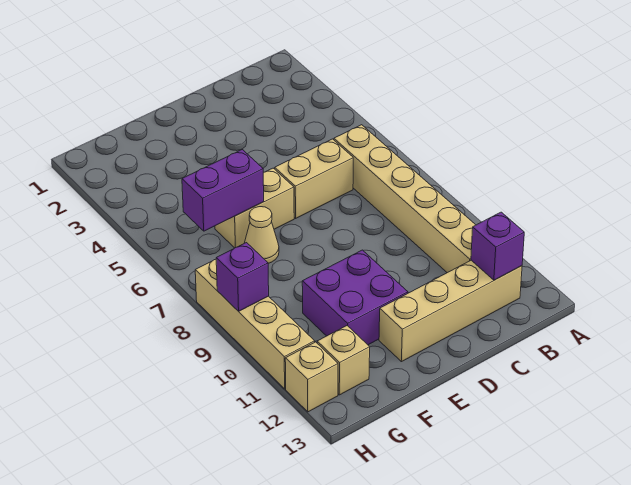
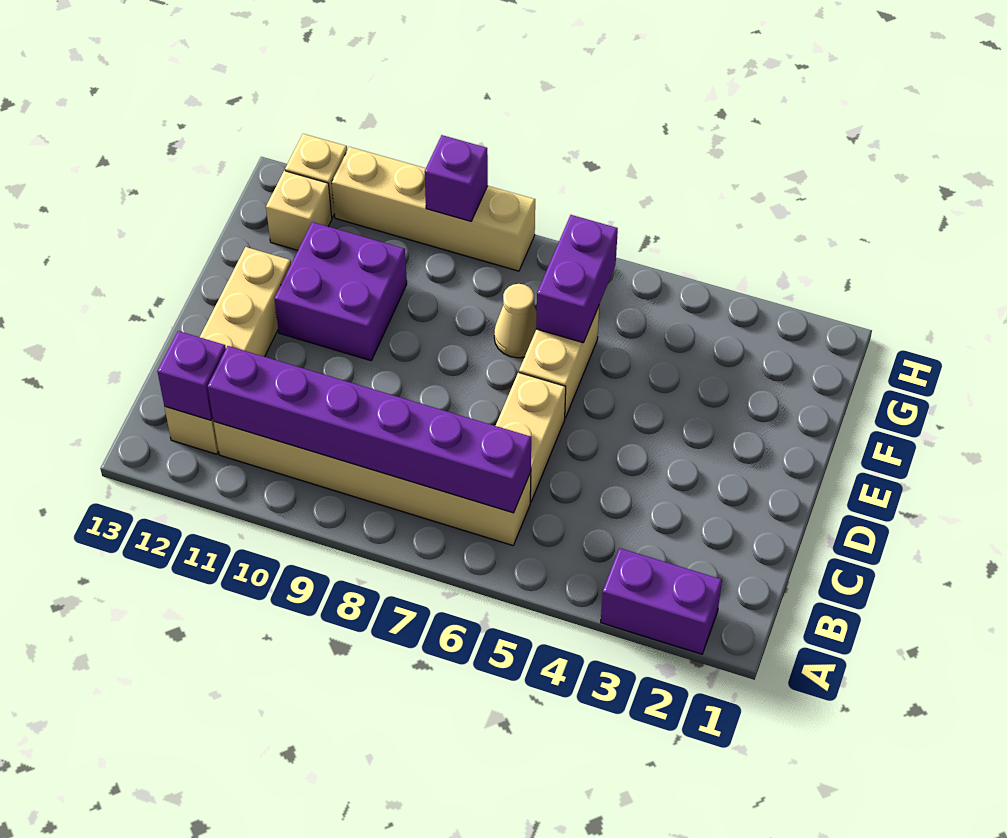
none -> purple brick A2:A3 level 1
none -> purple brick B6:B11 level 2

